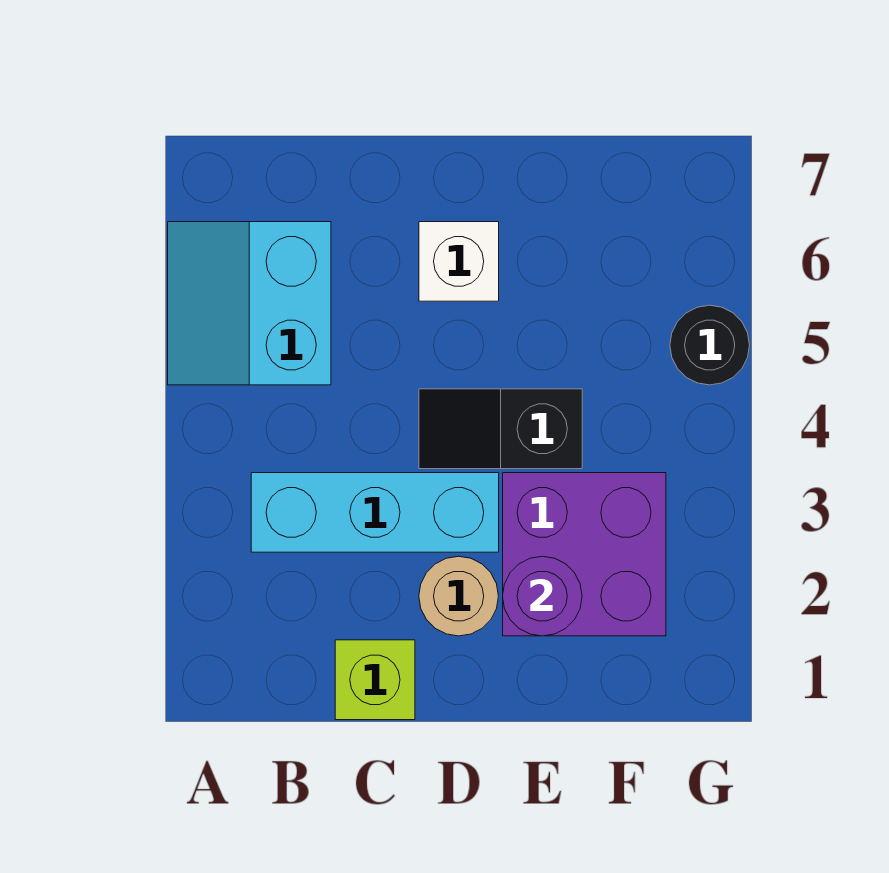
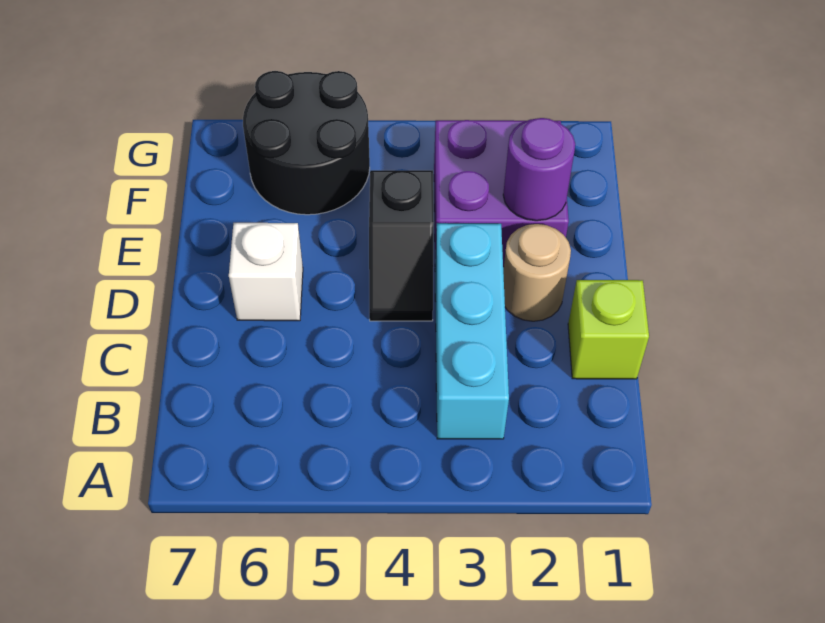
cyan slope A5:B6 level 1 top B -> none
black round brick G5 level 1 -> black round brick F5:G6 level 1

